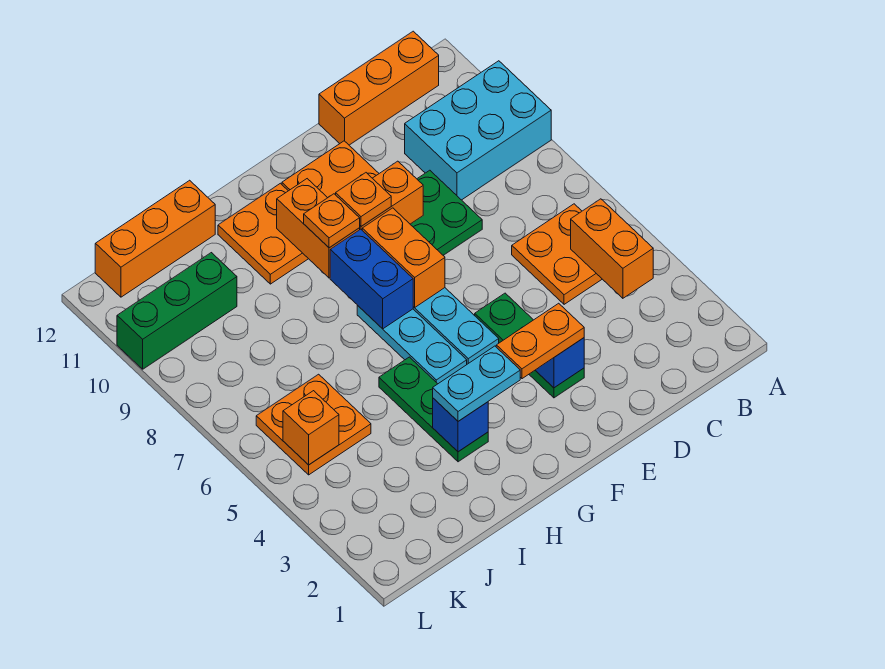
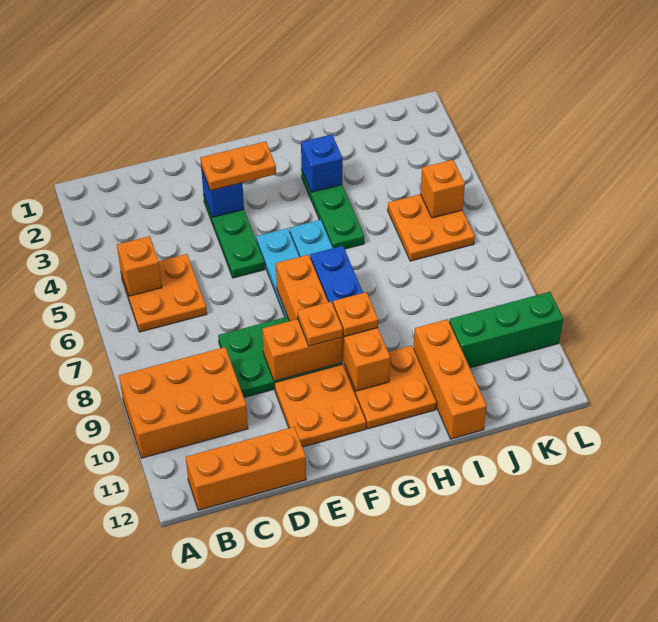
cyan brick A9:C10 level 1 -> orange brick A9:C10 level 1
orange brick B4:B5 level 2 -> orange brick B5 level 2
cyan plate G3:H3 level 3 -> none
orange brick I12:K12 level 1 -> orange brick I10:I12 level 1

